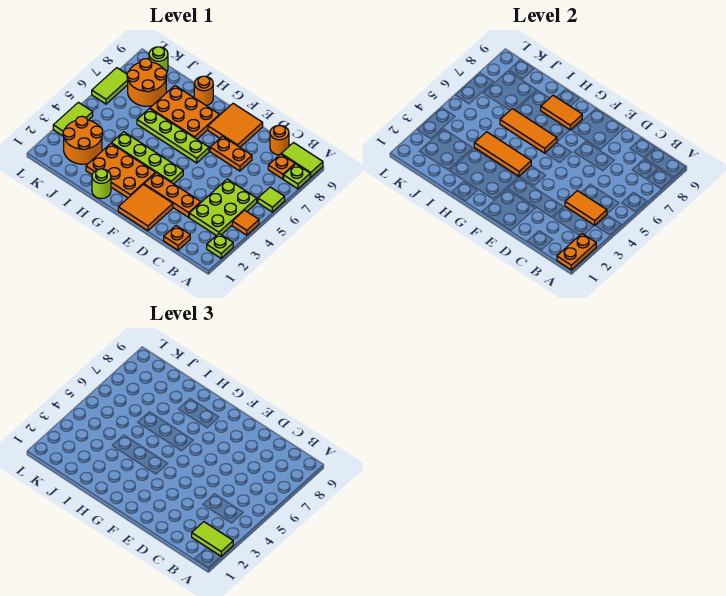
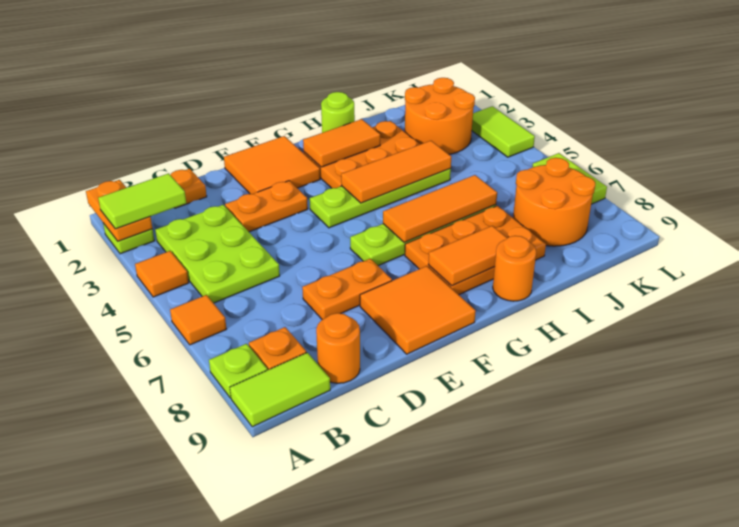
lime tile A6 level 1 -> orange tile A6 level 1
orange tile B4:C4 level 2 -> orange tile G2:H2 level 2
orange plate D3:F3 level 1 -> orange plate D3:E3 level 1
lime round brick K9 level 1 -> none

